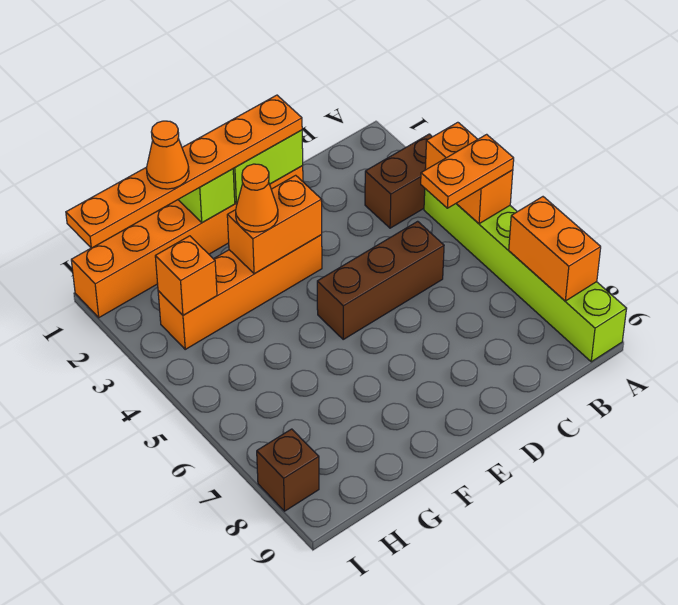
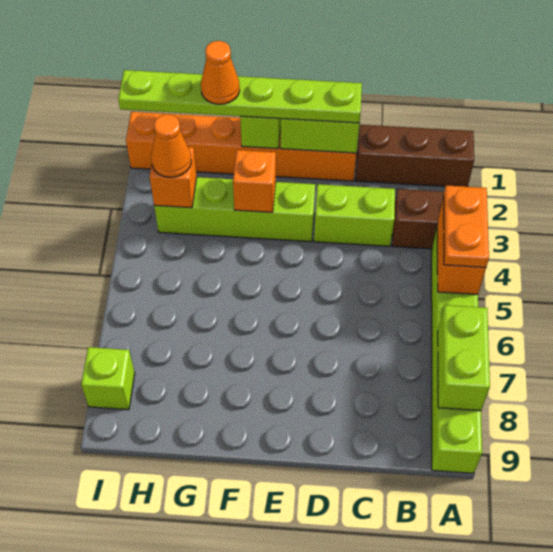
orange plate A5:B5 level 3 -> orange plate A4:A5 level 3
orange brick A7:A8 level 2 -> lime brick A7:A8 level 2
none -> lime brick C3:D3 level 1
brown brick C5:E5 level 1 -> brown brick A1:C1 level 1
orange plate D1:I1 level 3 -> lime plate D1:I1 level 3
orange brick E3:H3 level 1 -> lime brick E3:H3 level 1
orange brick E3:F3 level 2 -> orange brick F3 level 2
orange cone F3 level 3 -> orange cone H3 level 3
brown brick I8 level 1 -> lime brick I8 level 1

